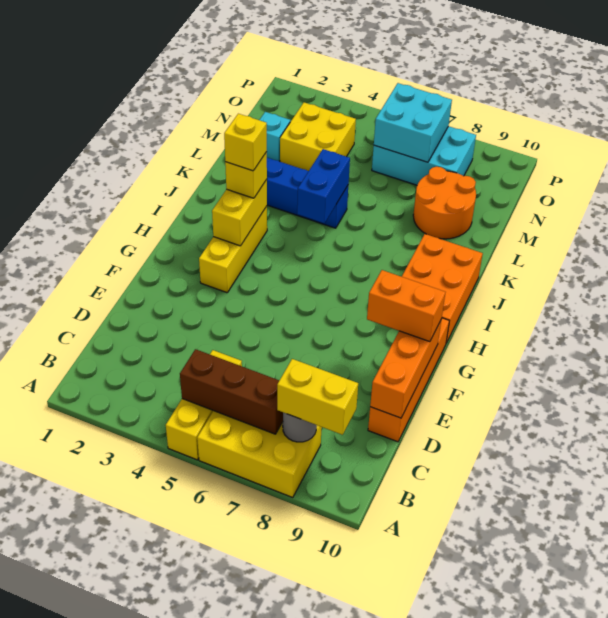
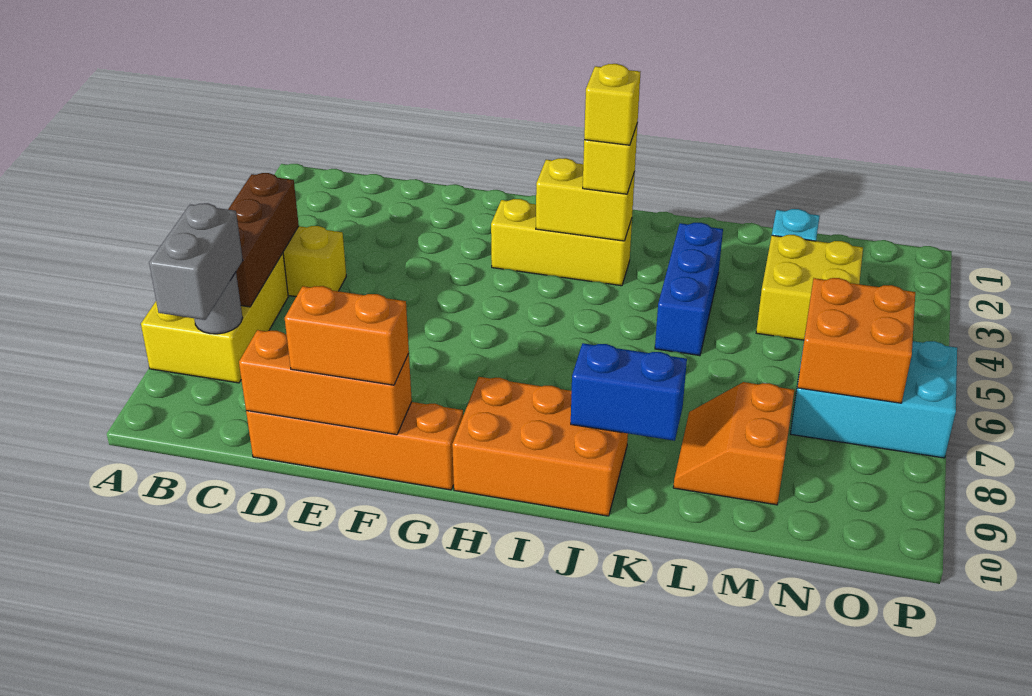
yellow brick B8:B9 level 3 -> grey brick B8:B9 level 3
orange brick F9:F10 level 3 -> orange brick E10:F10 level 3
blue brick J5:K5 level 2 -> blue brick J9:K9 level 2
orange round brick L8:M9 level 1 -> orange slope L8:M9 level 1 top M
cyan brick N6:O8 level 1 -> cyan brick N6:P7 level 1
cyan brick N6:O7 level 2 -> orange brick N6:O7 level 2

